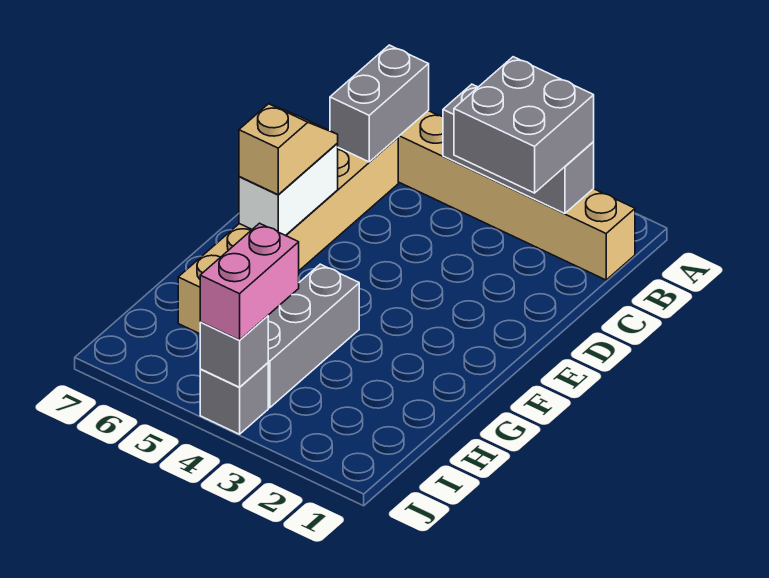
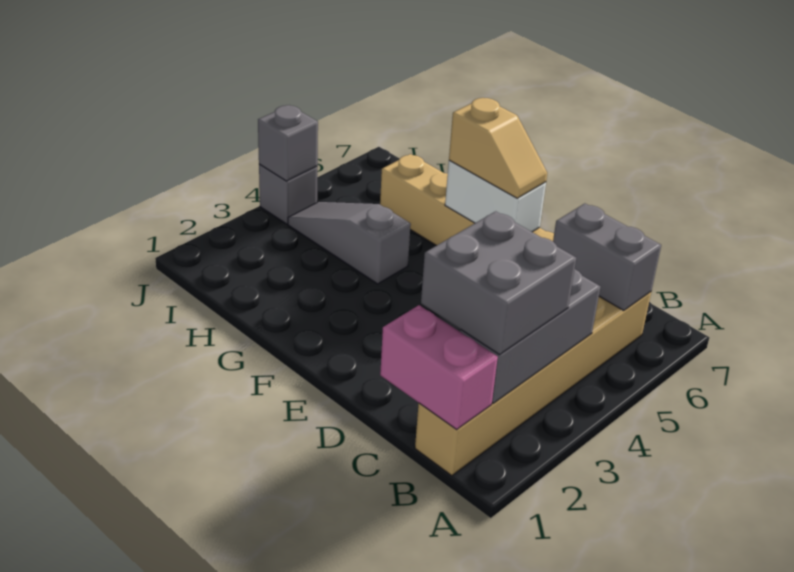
grey brick G4:I4 level 1 -> grey slope G4:I4 level 1 top G
pink brick I4:J4 level 3 -> pink brick B1:C1 level 2

